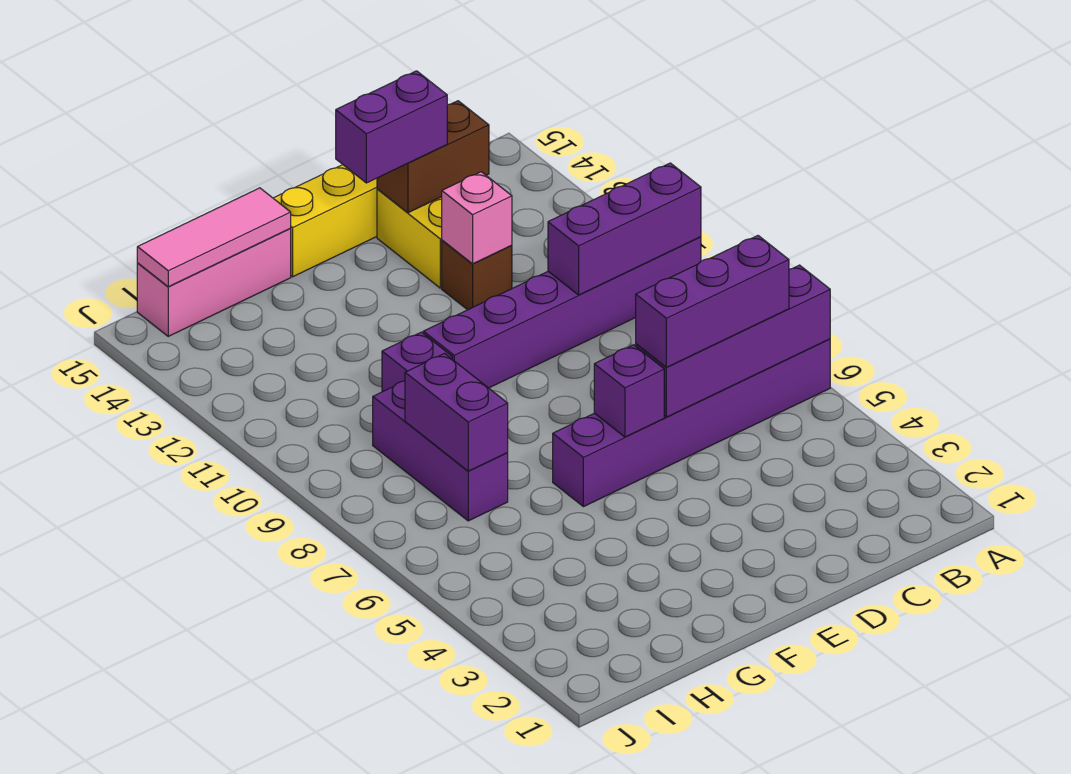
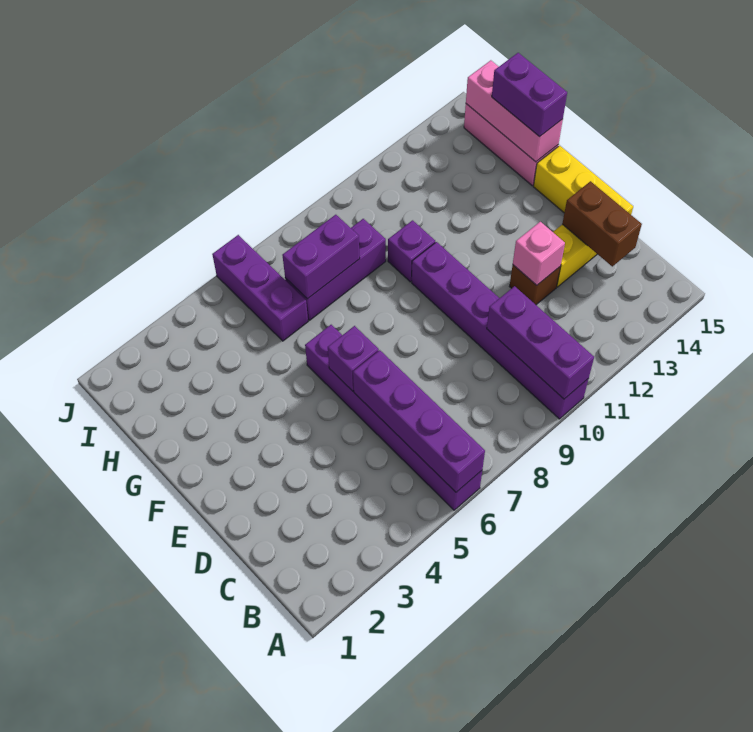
purple brick B6:D6 level 3 -> purple brick H6:J6 level 1
purple brick D14:E14 level 3 -> purple brick G15:H15 level 3
pink tile G15:I15 level 2 -> pink brick G15:I15 level 2

